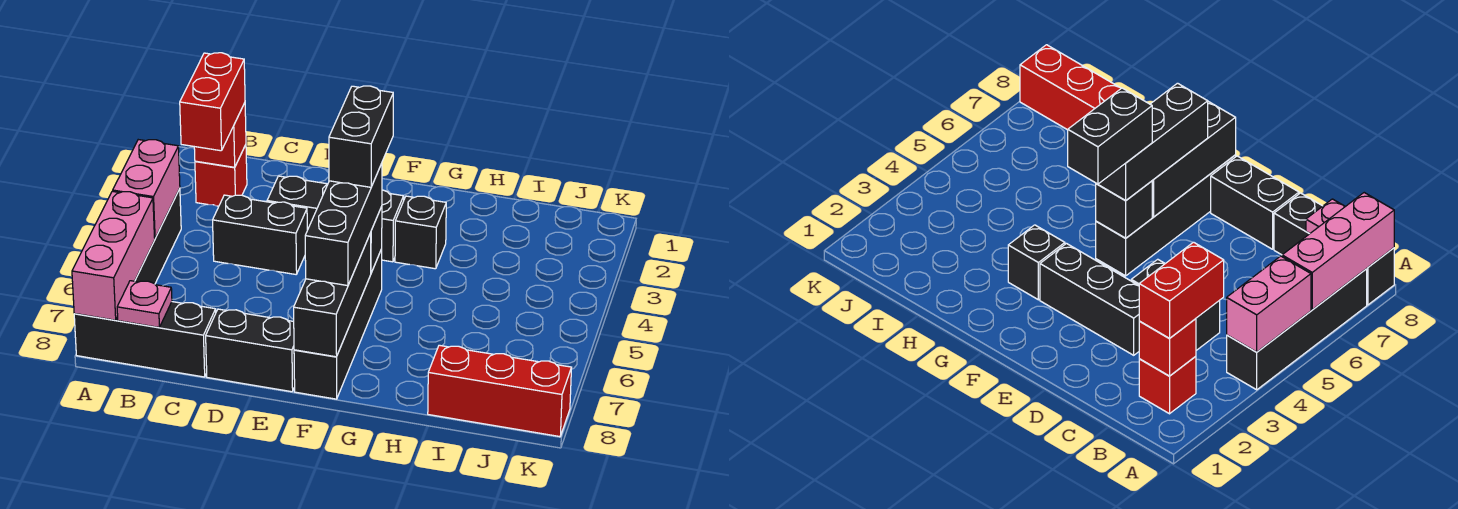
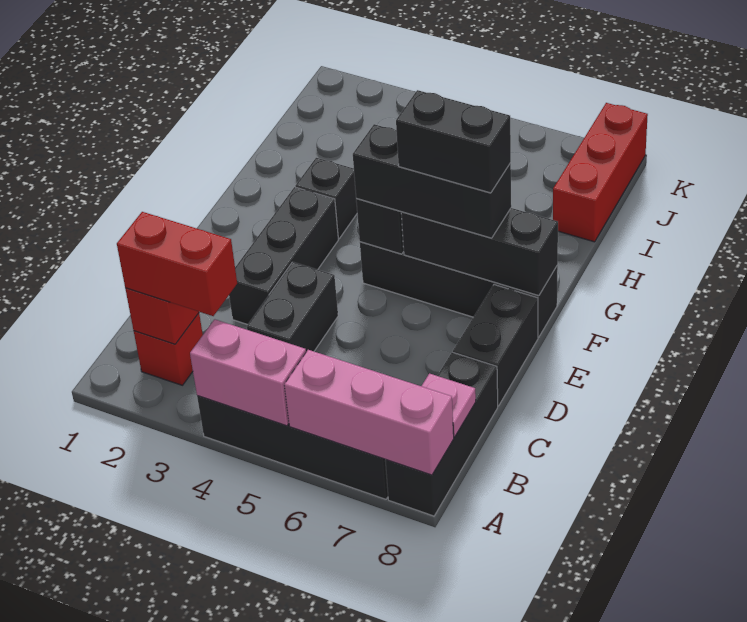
black brick F4:F5 level 4 -> black brick F6:F7 level 4

